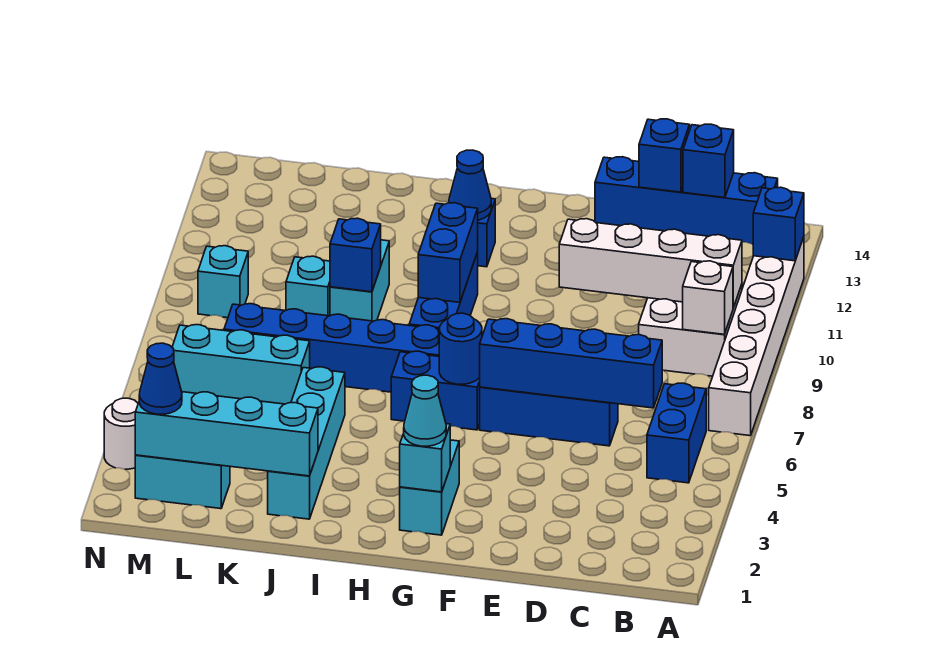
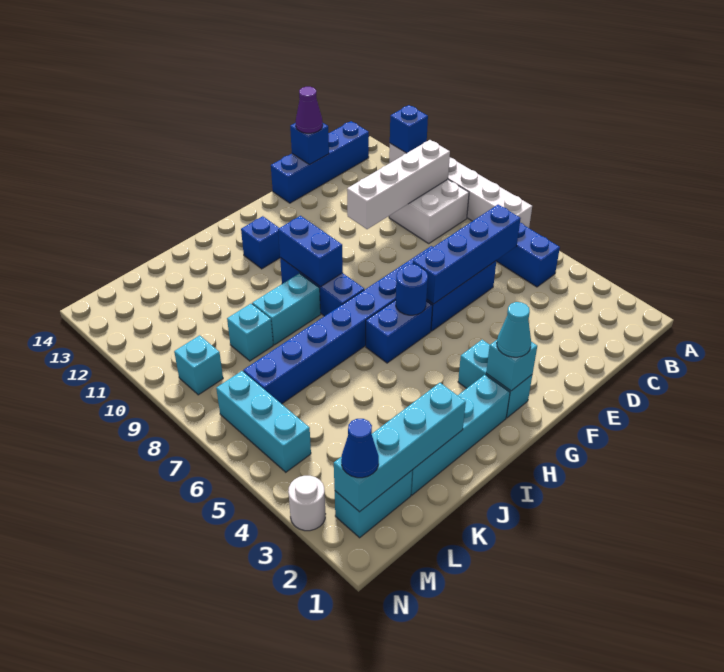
white brick B9 level 2 -> none
blue brick C14 level 2 -> none
none -> purple cone D14 level 3
blue cone H12 level 2 -> none
cyan brick J2:J5 level 1 -> cyan brick H2:K2 level 1
cyan brick J9:J10 level 1 -> cyan brick I9:J9 level 1
blue brick J9 level 2 -> none
cyan brick K6:M6 level 1 -> cyan brick M5:M7 level 1

